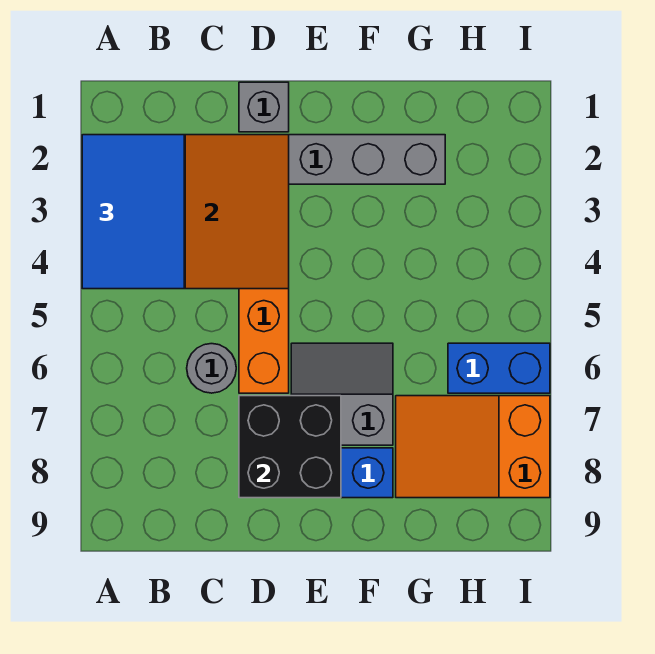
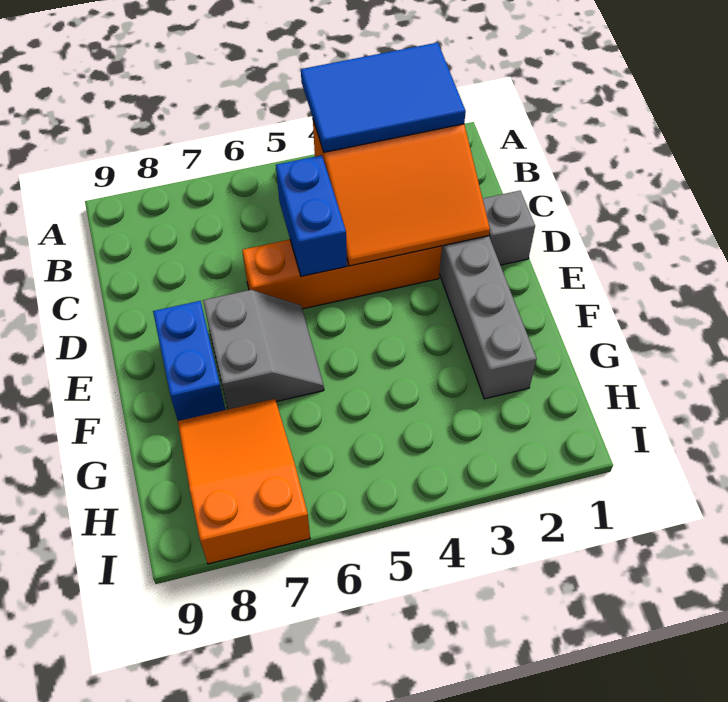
grey round brick C6 level 1 -> none
black brick D7:E8 level 2 -> none
blue brick H6:I6 level 1 -> blue brick C5:D5 level 2

